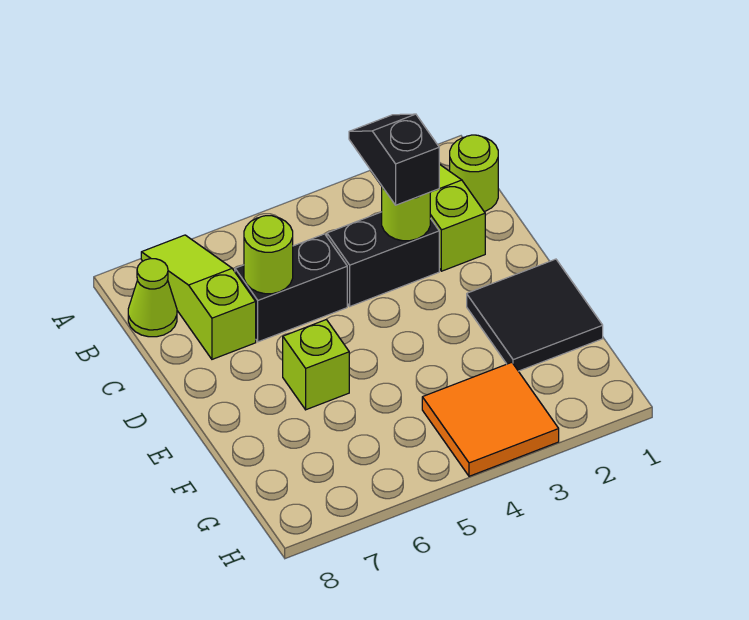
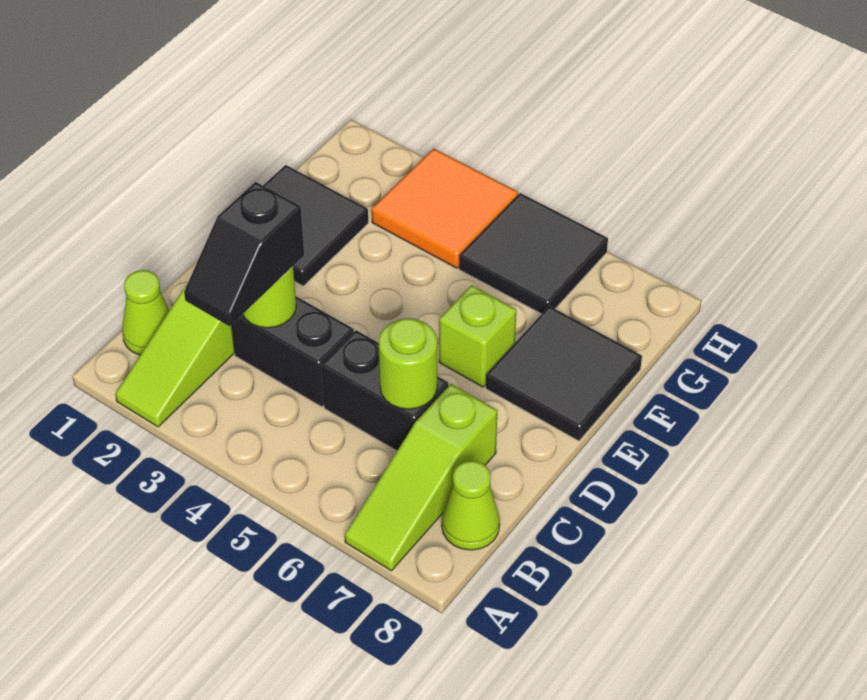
lime round brick B1 level 1 -> lime cone B1 level 1
none -> black tile E7:F8 level 1
none -> black tile G5:H6 level 1

